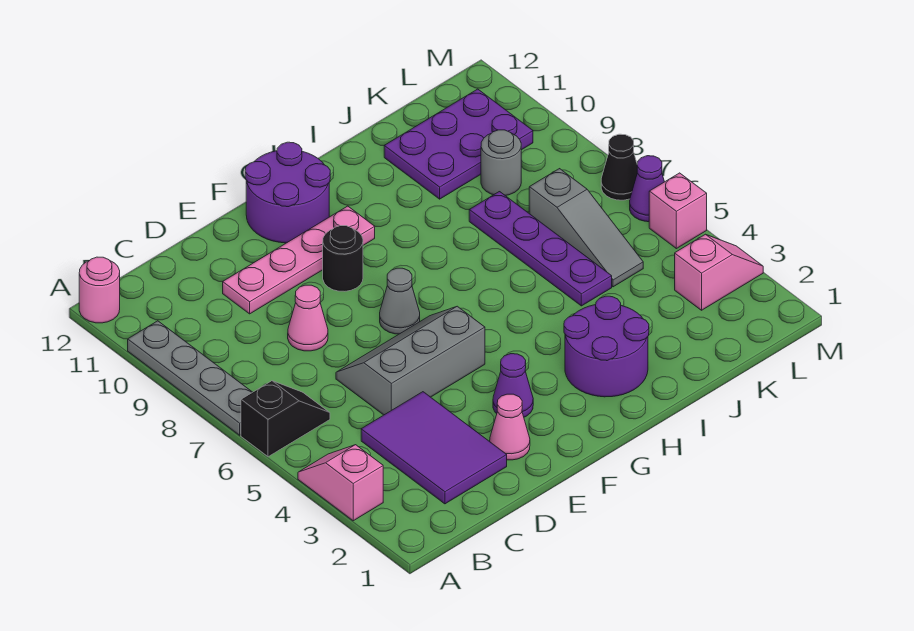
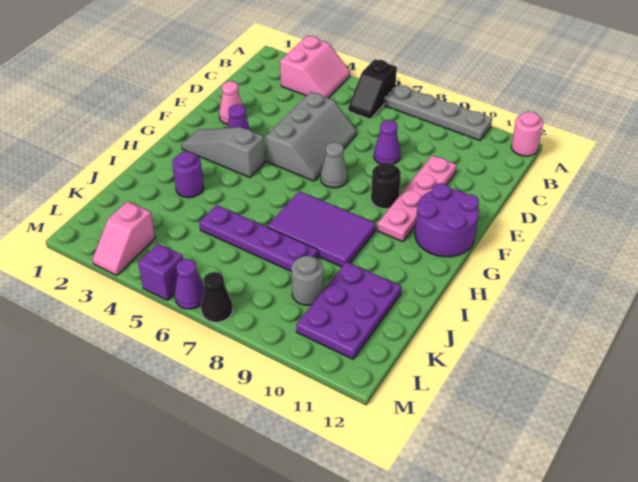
pink slope A3:A4 level 1 top 3 -> pink slope A3:B4 level 1 top 3
purple tile C2:D4 level 1 -> purple tile H7:I9 level 1
pink cone D8 level 1 -> purple cone D8 level 1
purple round brick H2:I3 level 1 -> purple round brick I3 level 1
grey slope K5:K7 level 1 top 7 -> grey slope G2:G4 level 1 top 4
pink brick M5 level 1 -> purple brick M5 level 1

